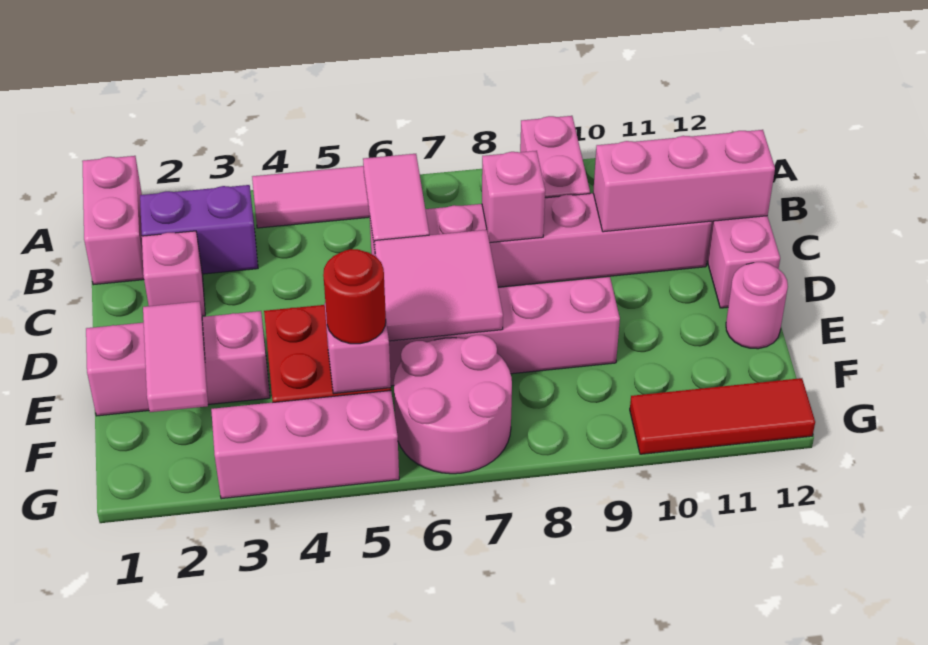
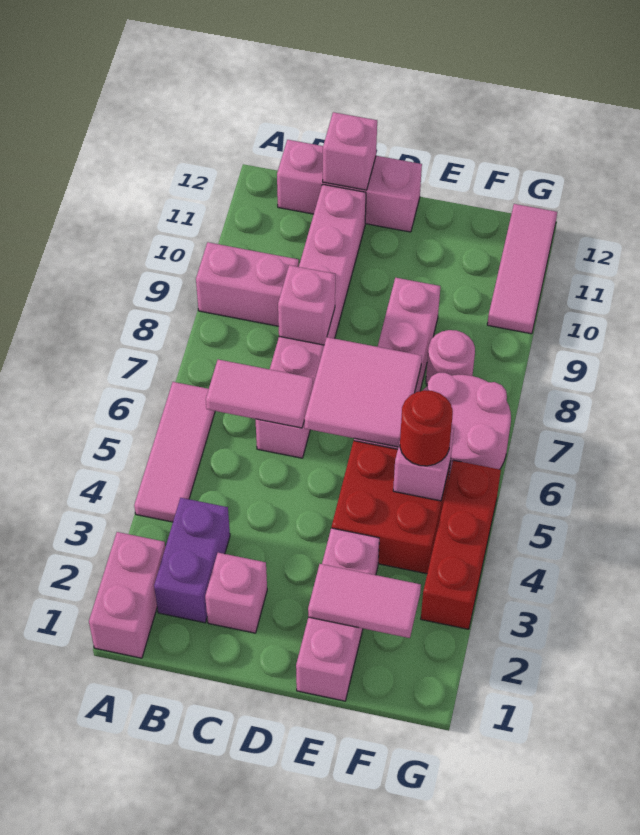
pink brick A1:B1 level 1 -> pink brick A1:A2 level 1
pink brick C10:C12 level 2 -> pink brick C12 level 2
pink round brick E12 level 1 -> pink round brick F8 level 1
pink brick G3:G5 level 1 -> red brick G3:G5 level 1
red tile G10:G12 level 1 -> pink tile G10:G12 level 1

